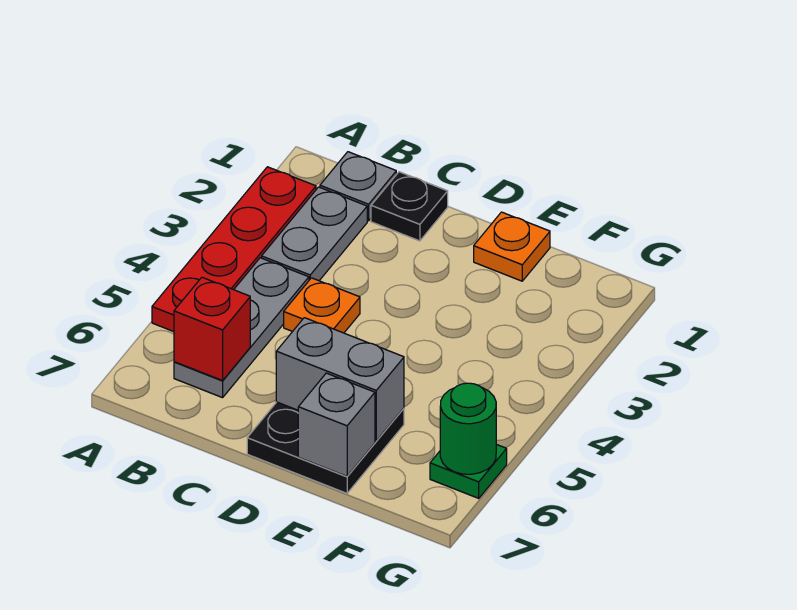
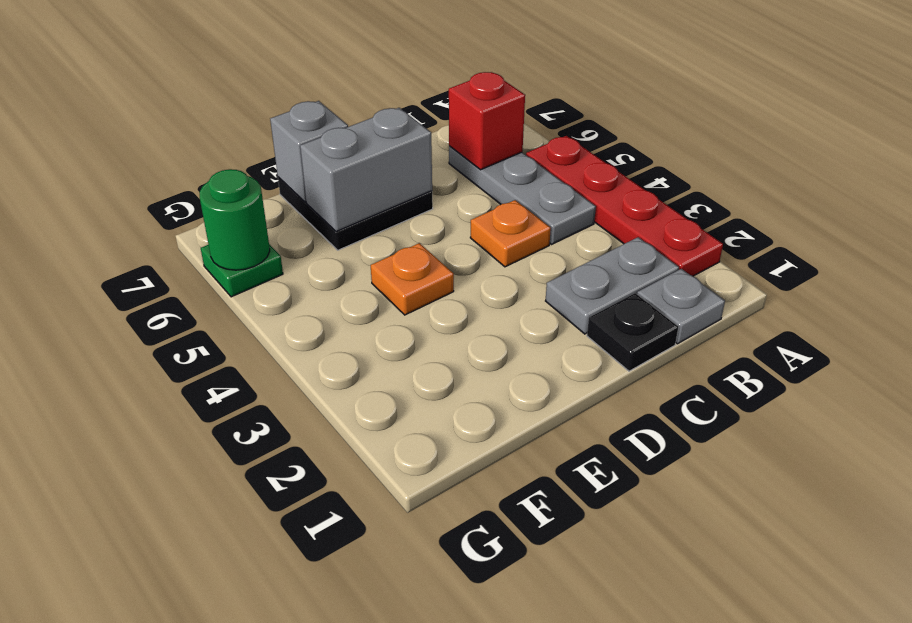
grey plate B2:B3 level 1 -> grey plate B2:C2 level 1
orange plate E1 level 1 -> orange plate E4 level 1

